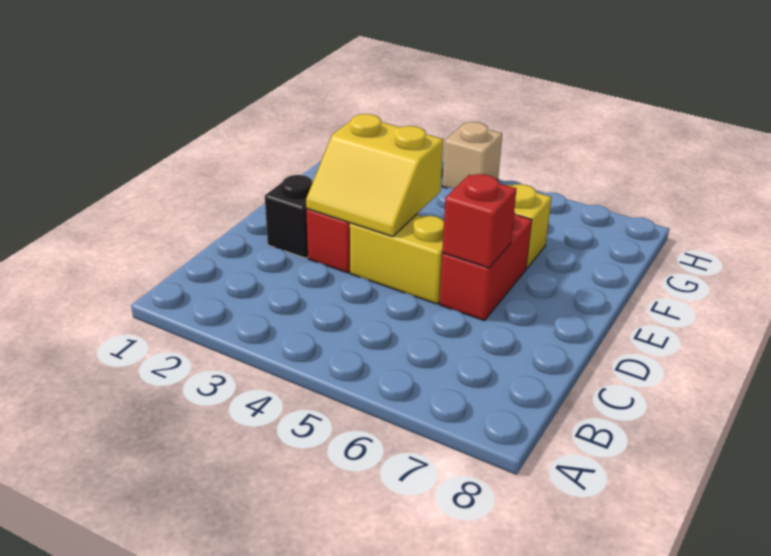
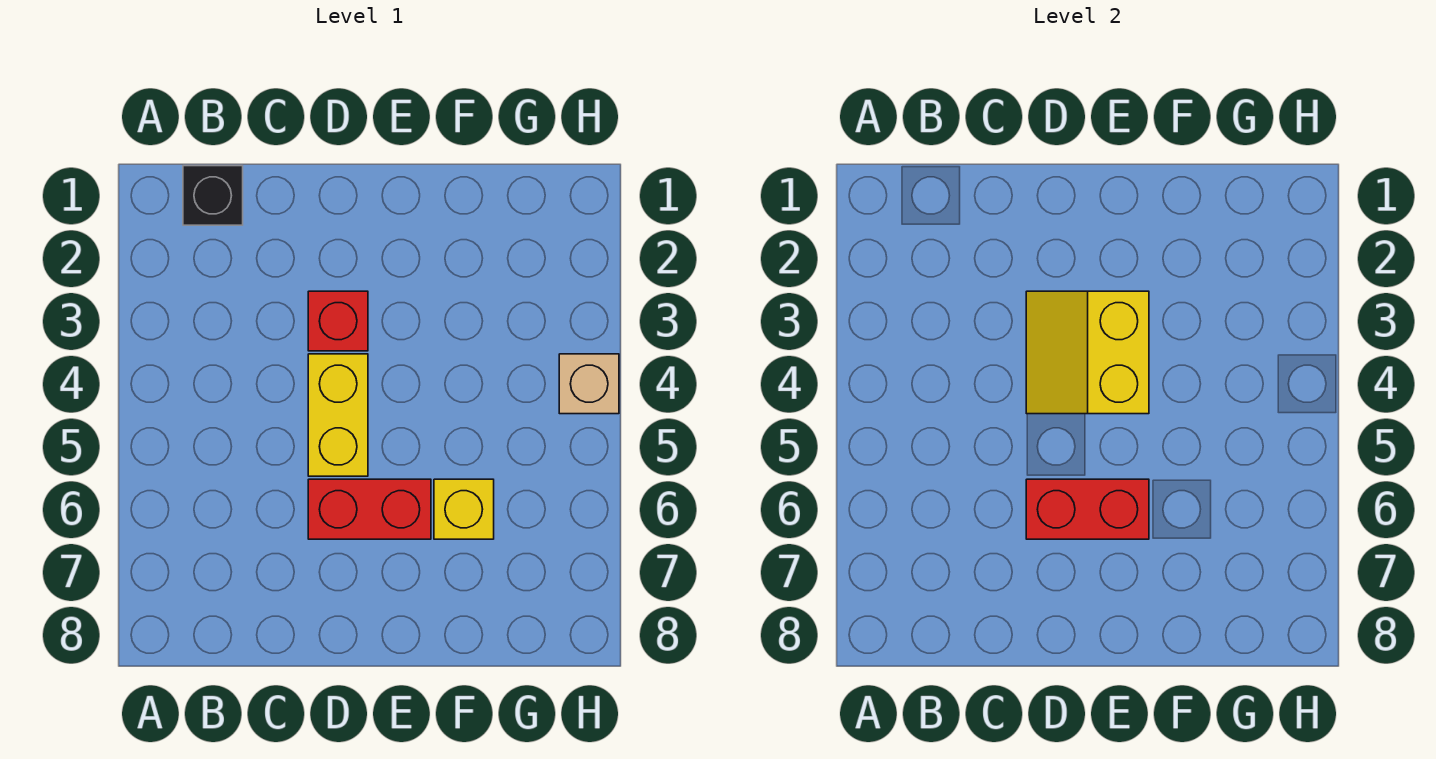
black brick D2 level 1 -> black brick B1 level 1
red brick D6 level 2 -> red brick D6:E6 level 2

